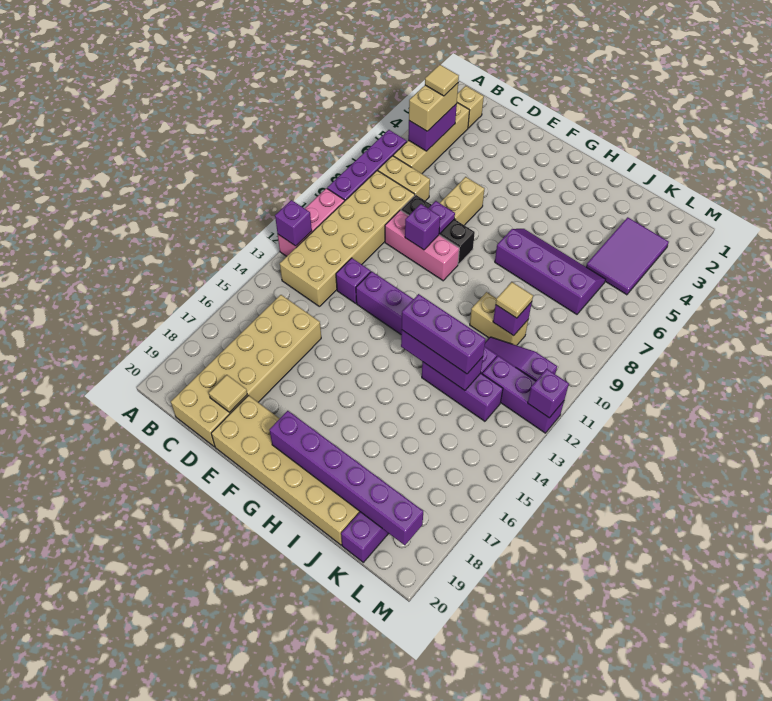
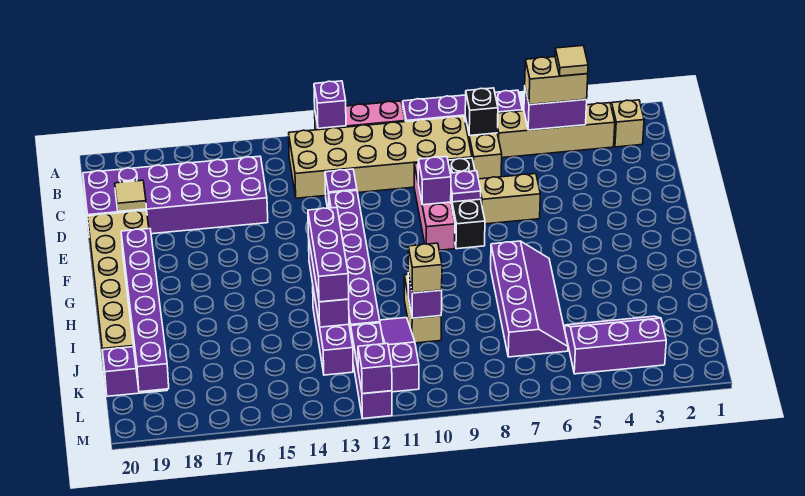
none -> black brick B7 level 2
tan brick C15:D20 level 1 -> purple brick C15:D20 level 1
tan tile J10 level 3 -> tan brick J10 level 3
purple tile K3:L5 level 1 -> purple slope K3:L5 level 1 top L

